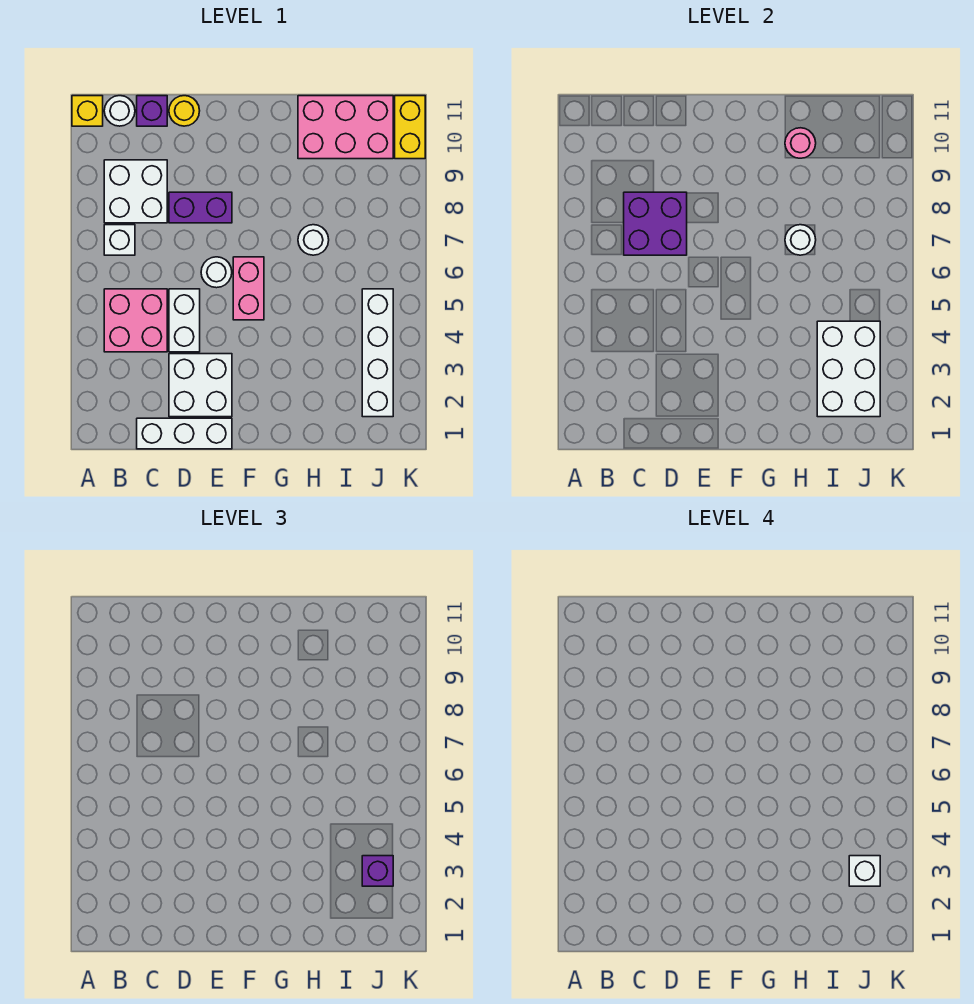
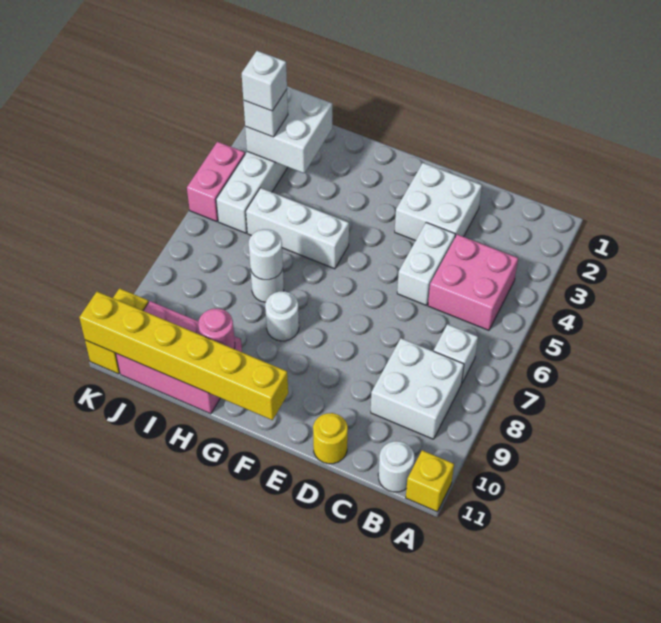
white brick C1:E1 level 1 -> white brick G5:I5 level 1
purple brick C7:D8 level 2 -> none
purple brick C11 level 1 -> none
purple brick D8:E8 level 1 -> none
white round brick E6 level 1 -> white round brick G8 level 1
pink brick F5:F6 level 1 -> pink brick K4:K5 level 1
none -> yellow brick F11:K11 level 2
white brick I2:J4 level 2 -> white brick I2:J3 level 2
purple brick J3 level 3 -> white brick J3 level 3

